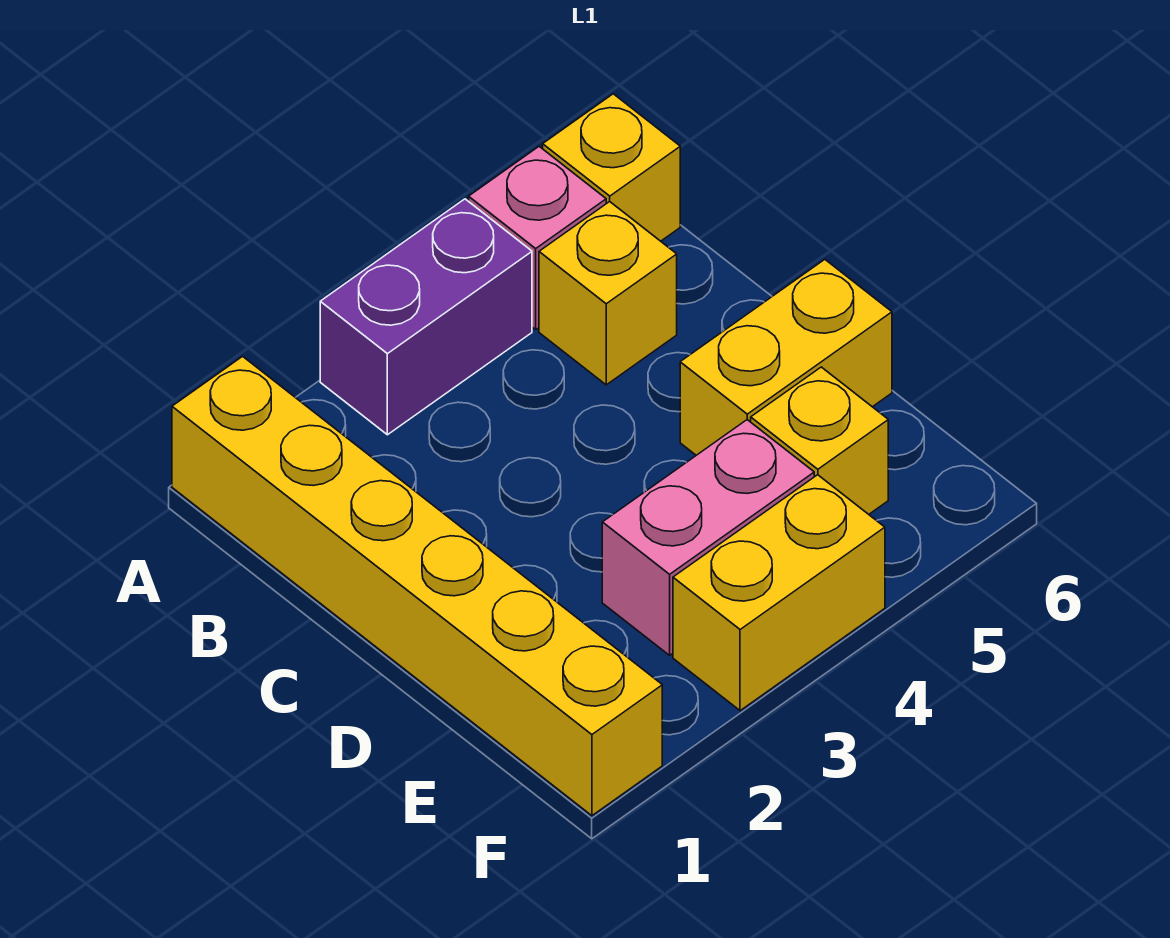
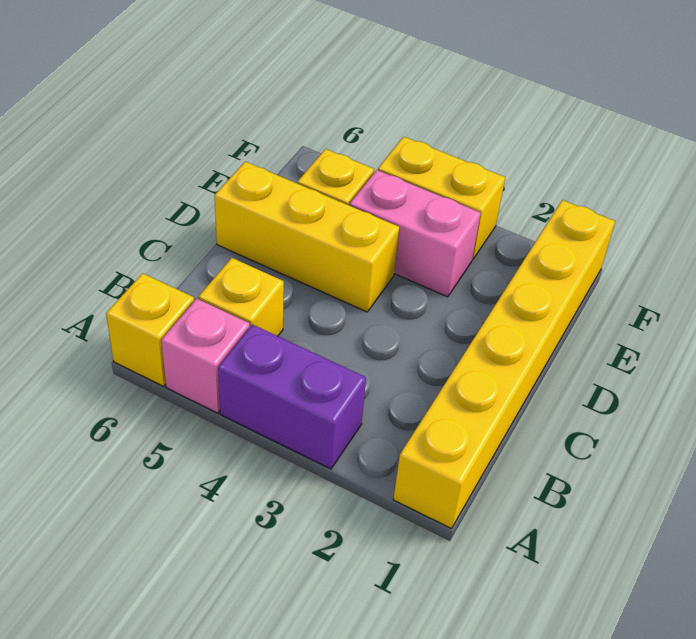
yellow brick D5:D6 level 1 -> yellow brick D4:D6 level 1

